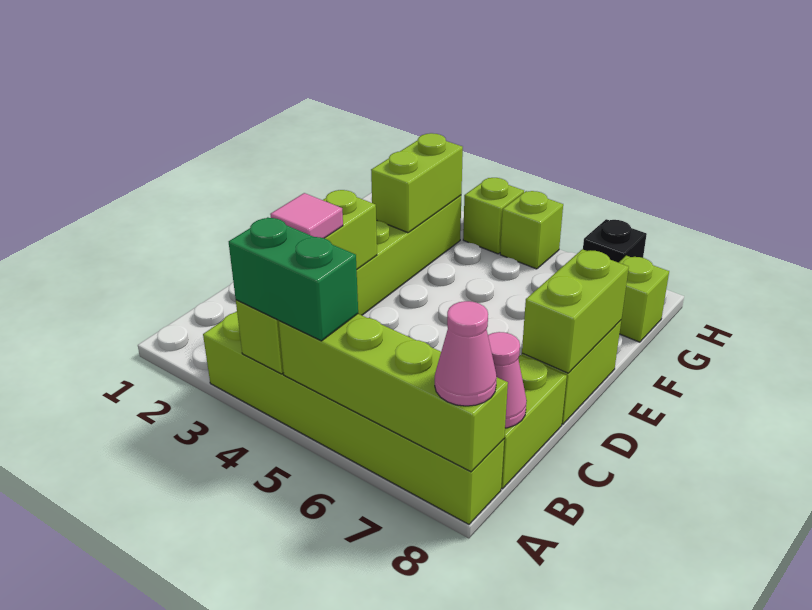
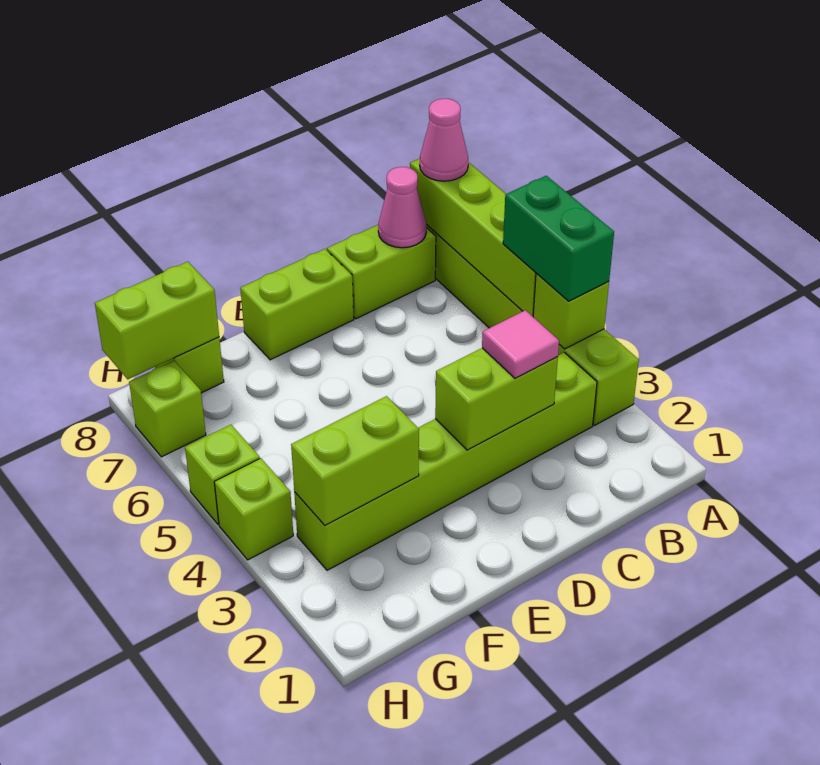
lime brick D8:E8 level 2 -> lime brick G8:H8 level 2
black brick H7 level 1 -> lime brick H7 level 1

